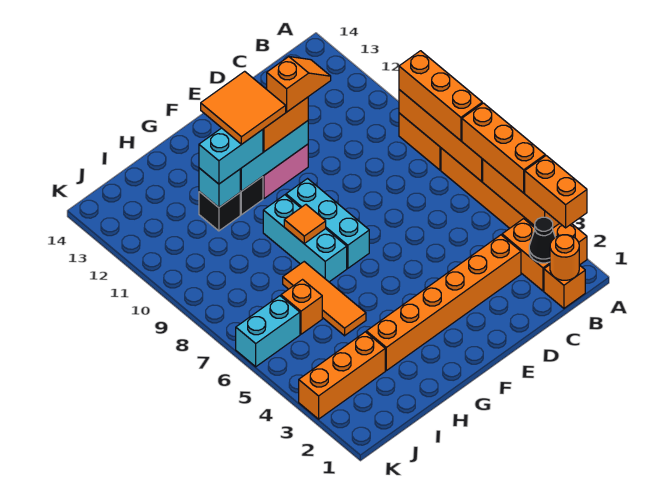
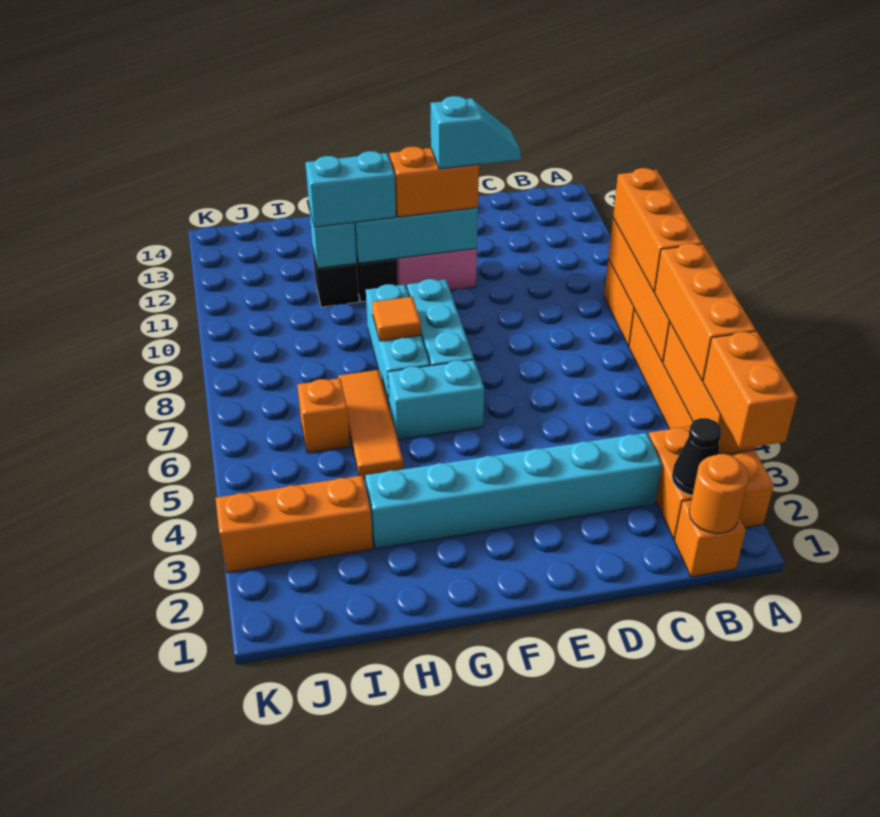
orange brick C3:H3 level 1 -> cyan brick C3:H3 level 1
orange slope D11:E11 level 4 top E -> cyan slope D11:E11 level 4 top E
orange tile F11:G12 level 4 -> none
cyan brick J6:K6 level 1 -> cyan brick F6:G6 level 1

